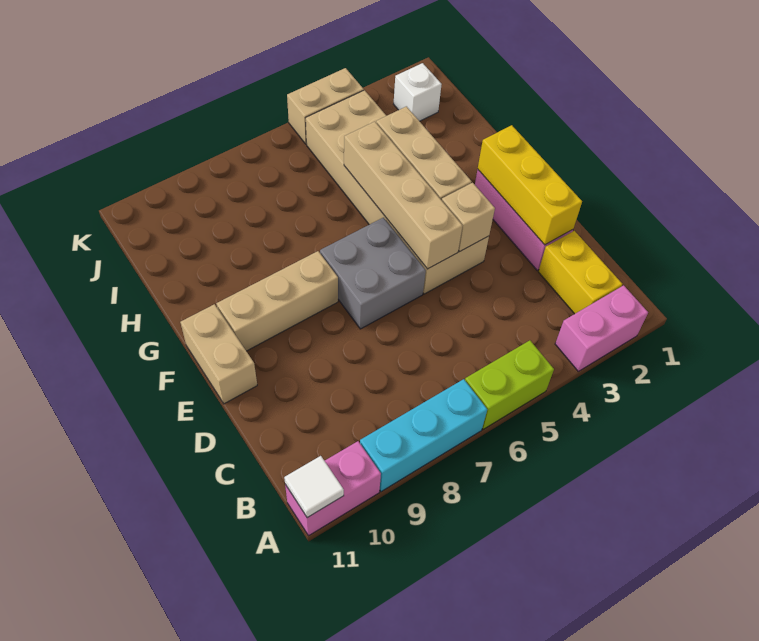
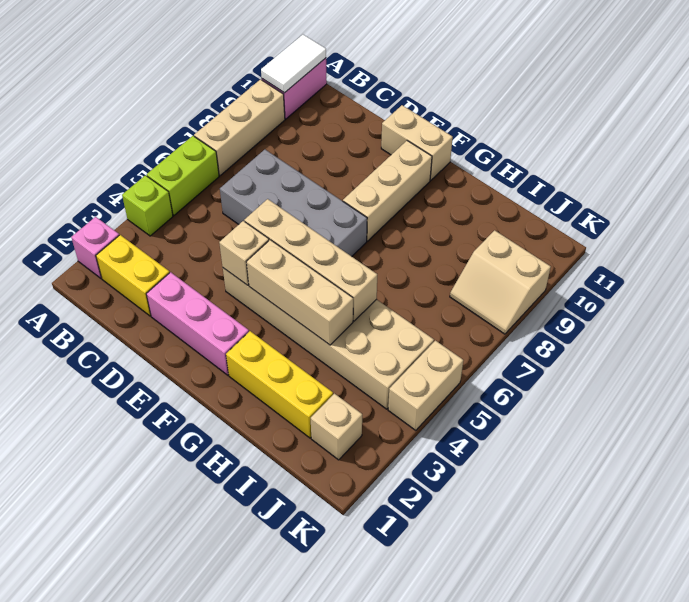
pink brick A2:A3 level 1 -> pink brick A2 level 1
none -> lime brick A4 level 1
cyan brick A7:A9 level 1 -> tan brick A7:A9 level 1
white tile A11 level 2 -> white tile A10:A11 level 2
yellow brick D2:F2 level 2 -> yellow brick G2:I2 level 1
grey brick E6:F7 level 1 -> grey brick C6:F7 level 1
white brick J2 level 1 -> tan brick J2 level 1
none -> tan slope J8:K9 level 1 top 9

